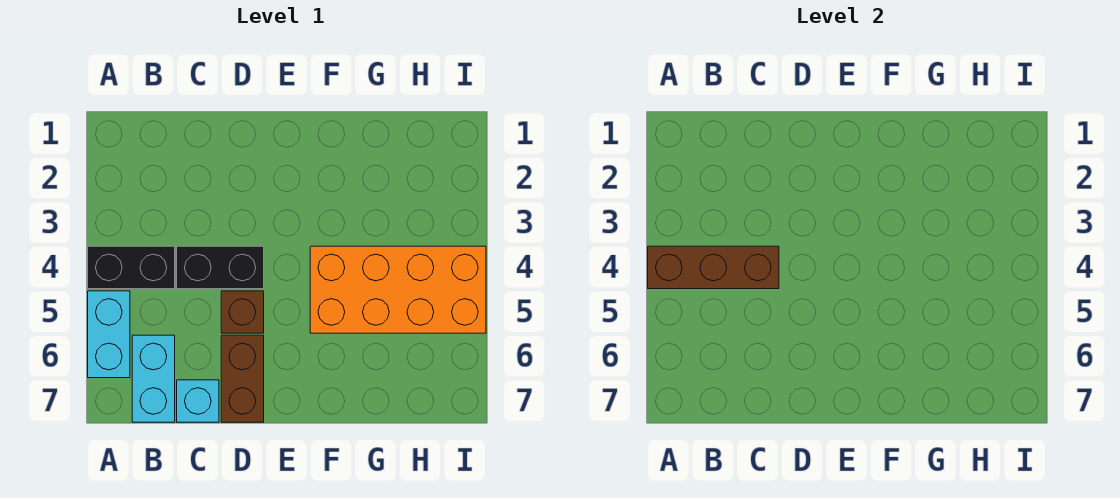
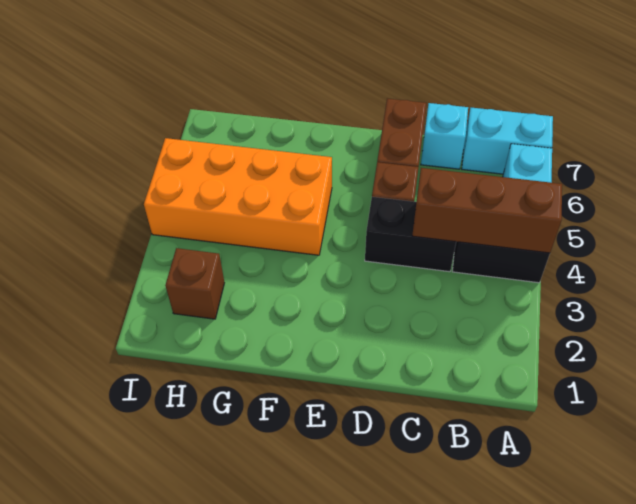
cyan brick B6:B7 level 1 -> cyan brick A7:B7 level 1
none -> brown brick H2 level 1

